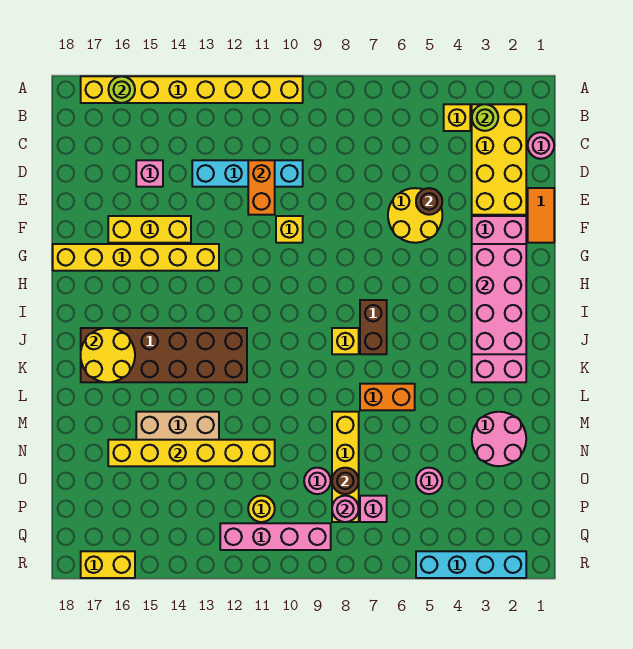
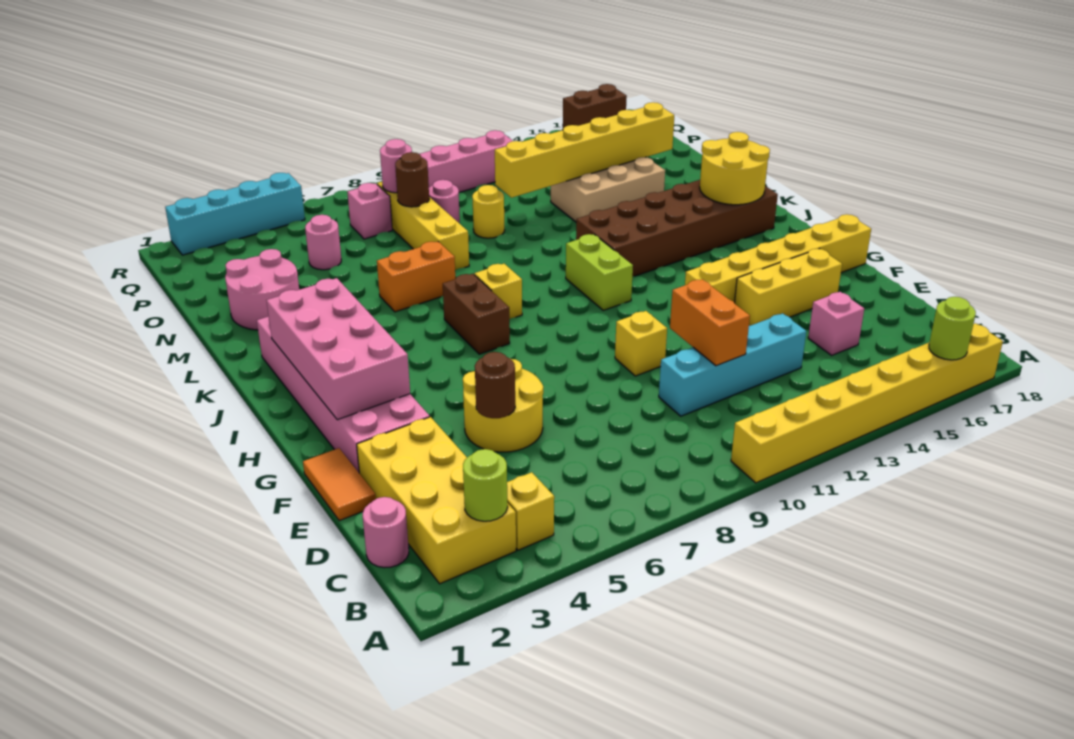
none -> lime brick I11:J11 level 1
yellow round brick P11 level 1 -> yellow round brick N10 level 1
yellow brick R16:R17 level 1 -> brown brick R16:R17 level 1

